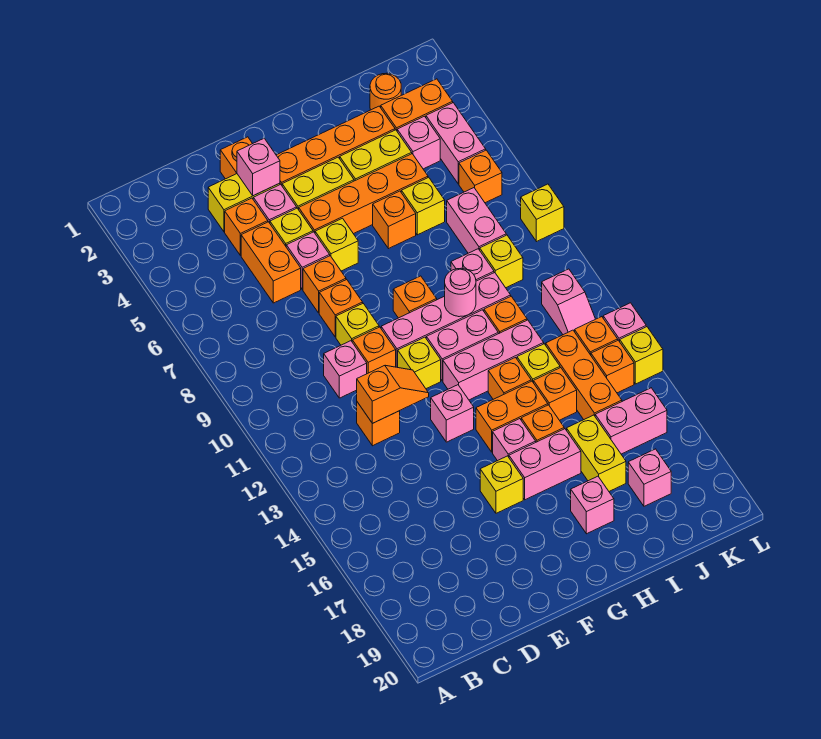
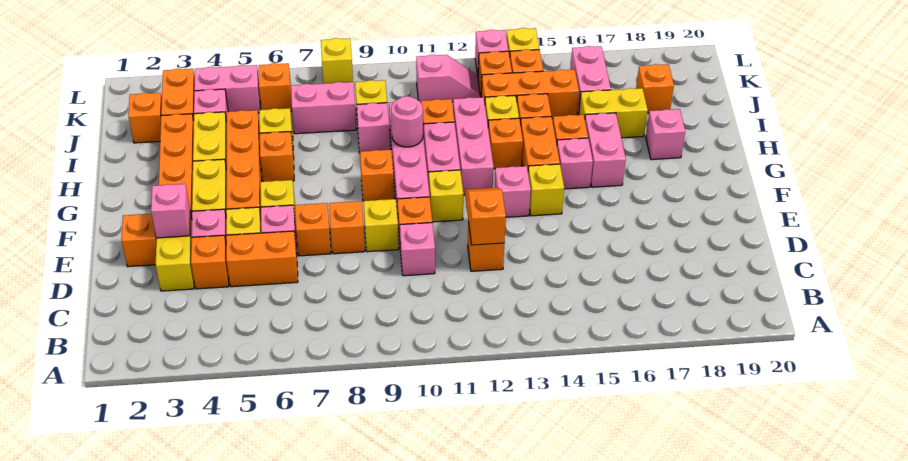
yellow brick F16 level 1 -> yellow brick F14 level 1
orange round brick J2 level 1 -> orange brick J2 level 1
pink brick J18 level 1 -> orange brick J18 level 1

